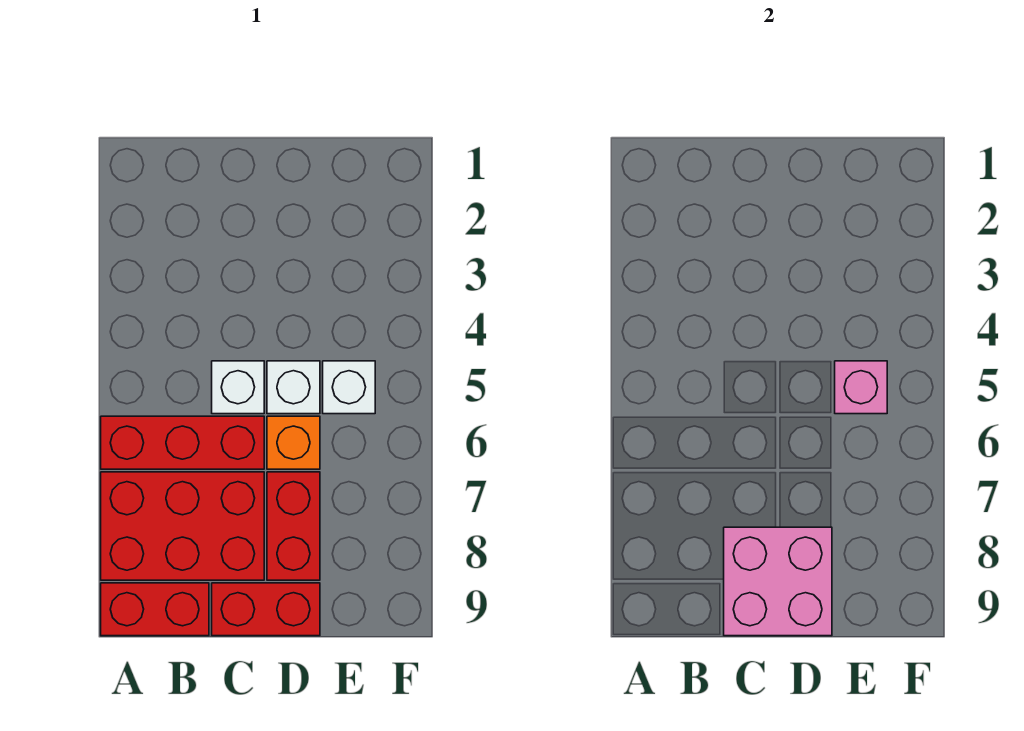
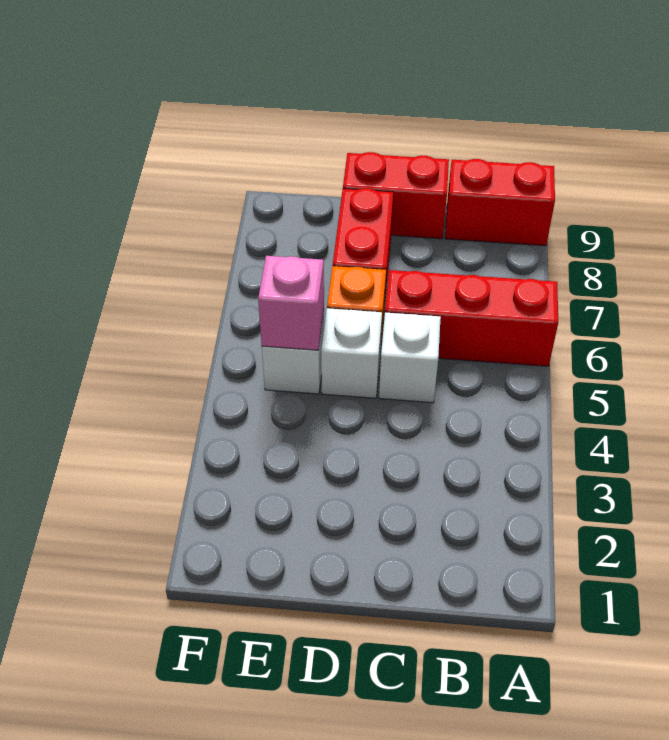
red brick A7:C8 level 1 -> none
pink brick C8:D9 level 2 -> none

